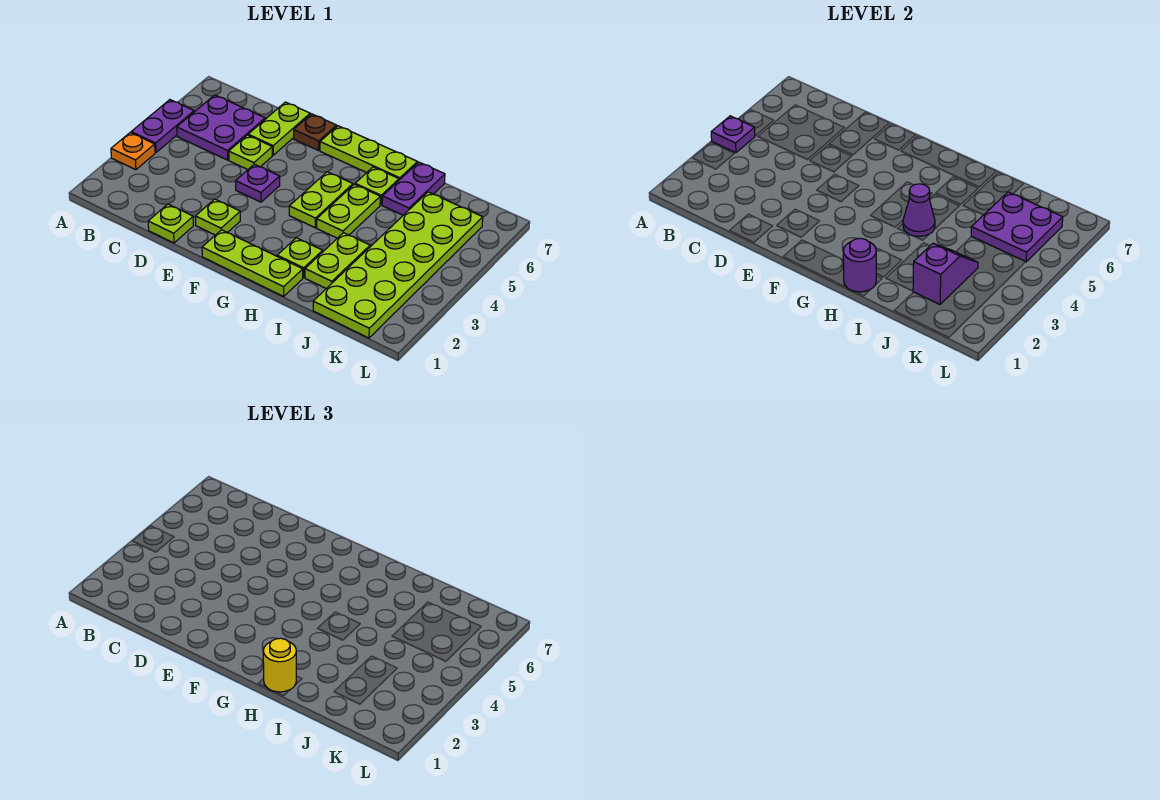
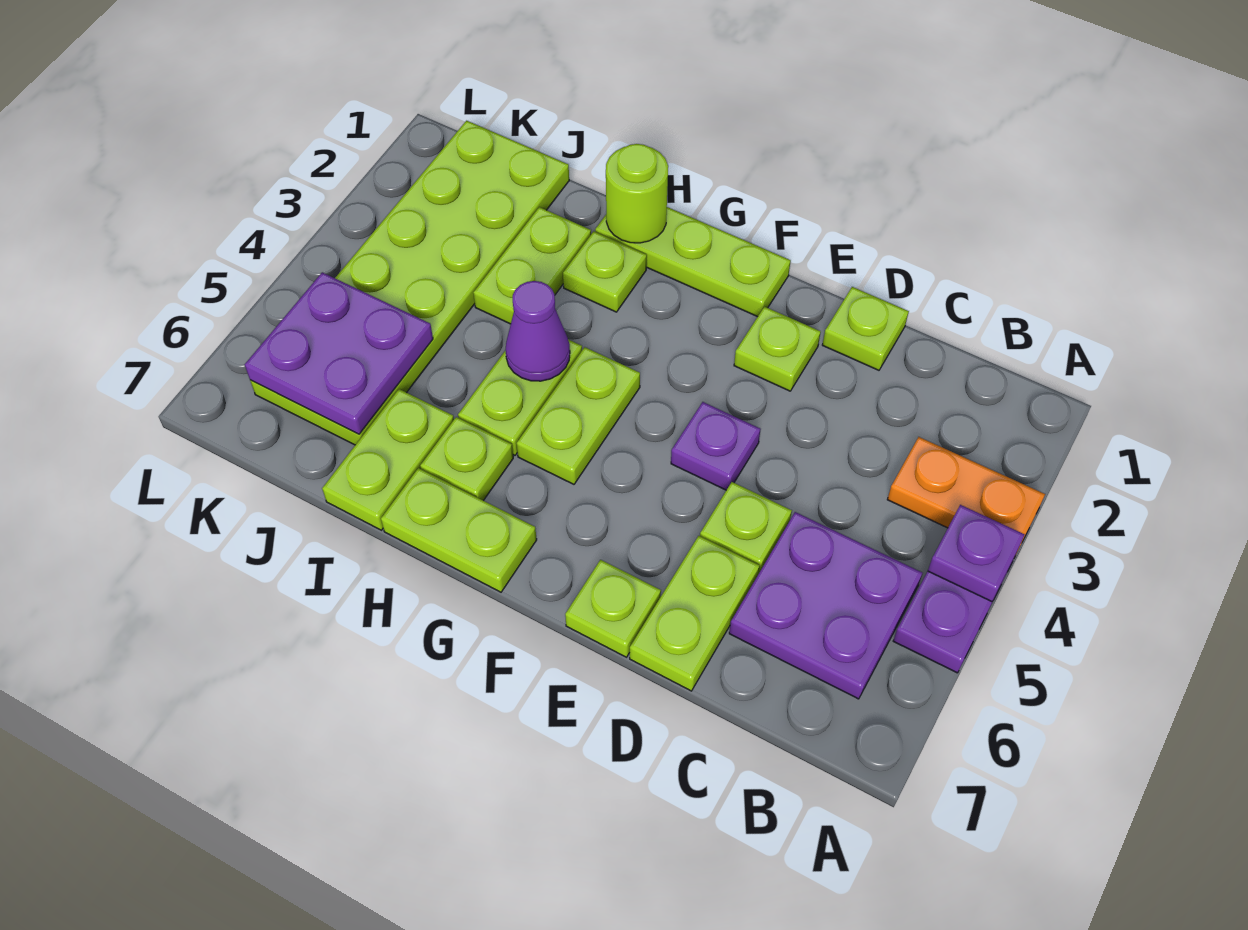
orange plate A3 level 1 -> orange plate A3:B3 level 1
brown plate E7 level 1 -> lime plate E7 level 1
lime plate F7:H7 level 1 -> lime plate G7:H7 level 1
purple round brick H1 level 2 -> lime round brick H1 level 2
yellow round brick H1 level 3 -> none
purple plate I6:I7 level 1 -> lime plate I6:I7 level 1
purple slope J2:J3 level 2 top 2 -> none

